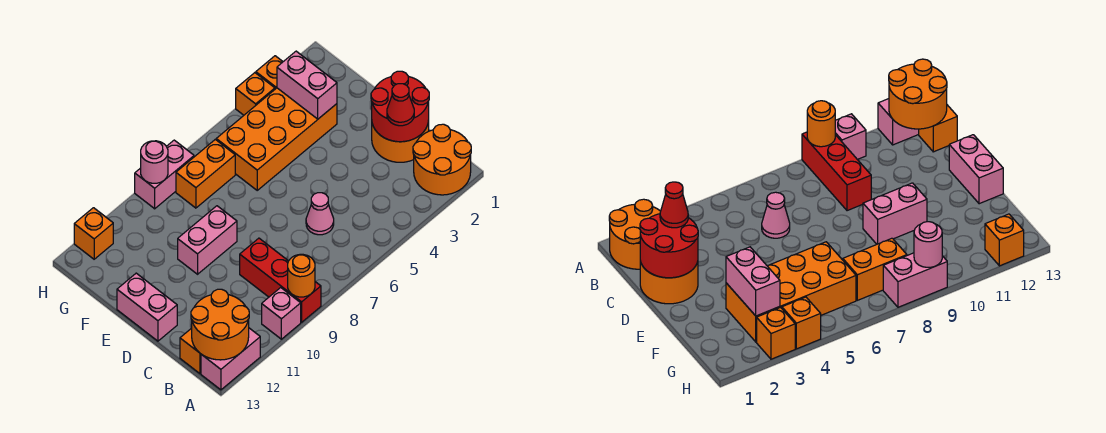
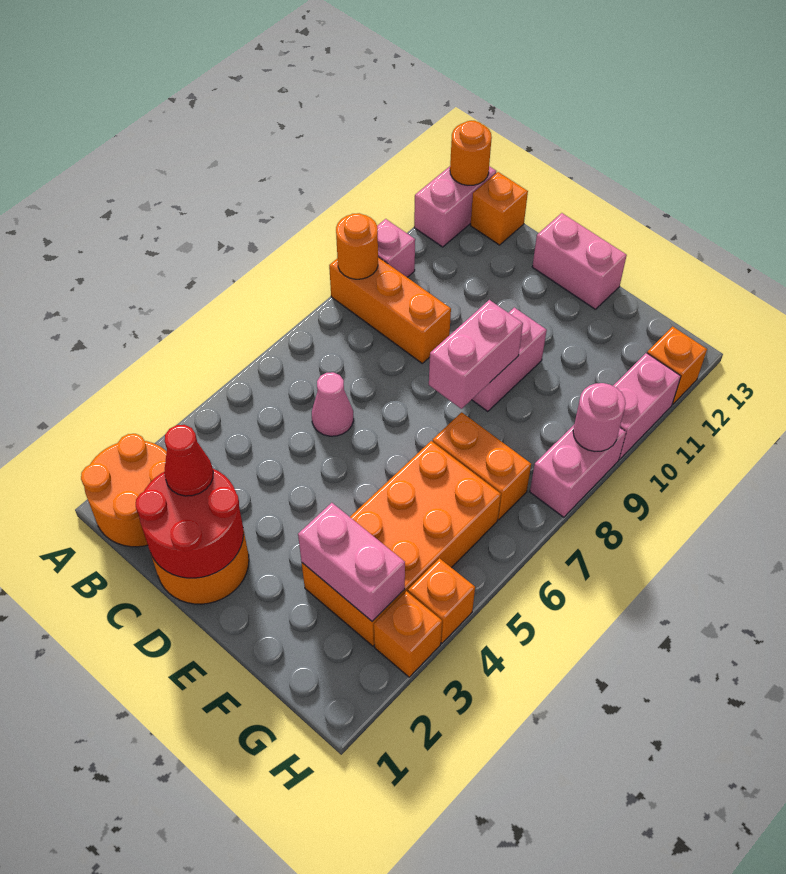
red brick A9:C9 level 1 -> orange brick A9:C9 level 1
orange round brick A12:B13 level 2 -> orange round brick A13 level 2
none -> pink brick E8:E9 level 2
orange brick G7:G8 level 1 -> orange brick F7:G7 level 1
none -> pink brick H10:H11 level 1

